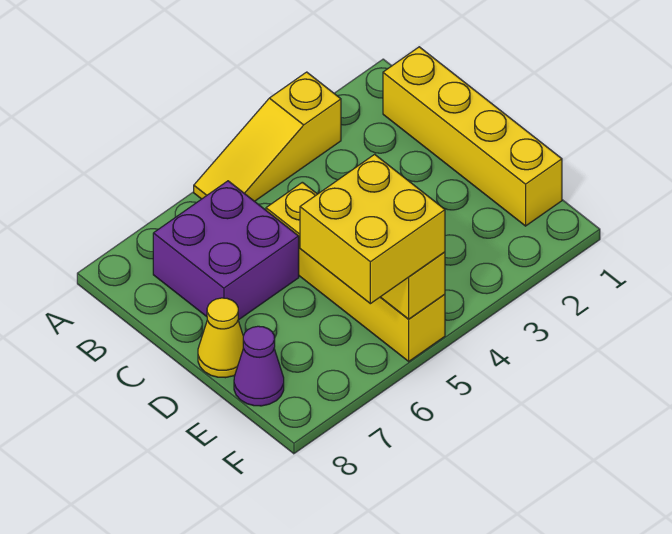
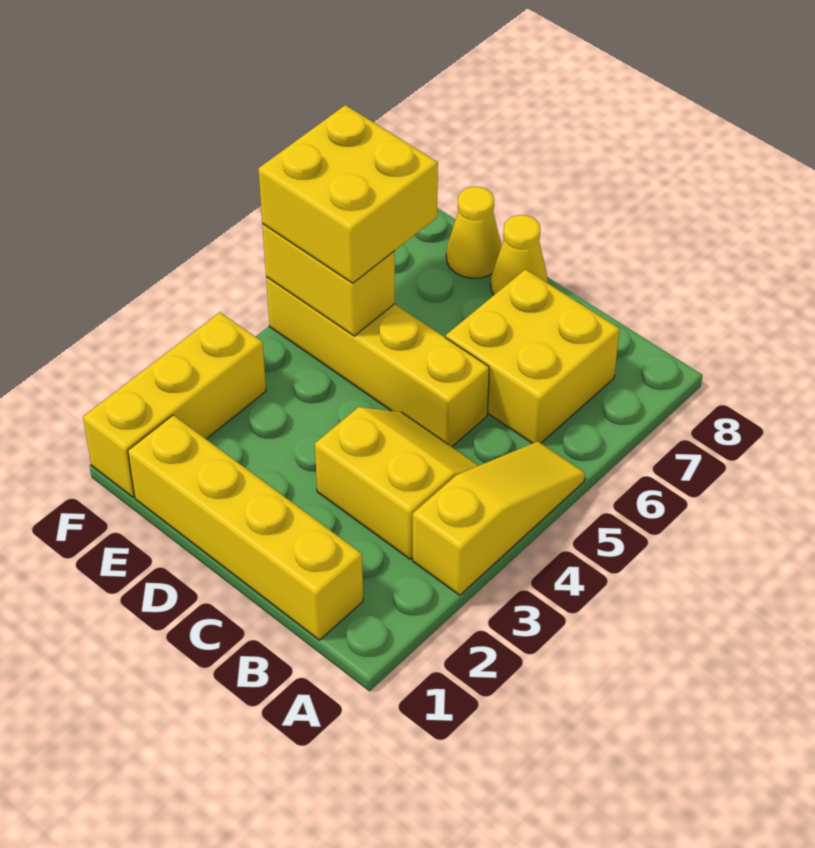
none -> yellow slope B3:C4 level 1 top 3
purple brick B6:C7 level 1 -> yellow brick B6:C7 level 1
purple cone E8 level 1 -> yellow cone E8 level 1
none -> yellow brick F1:F3 level 1

